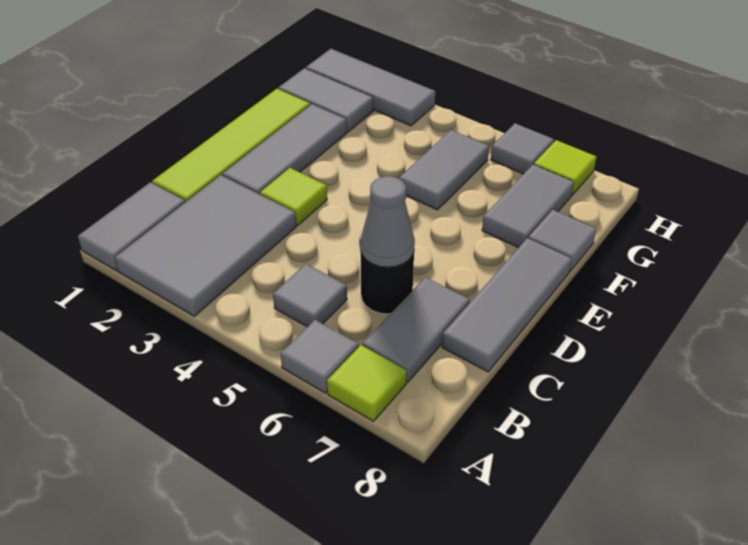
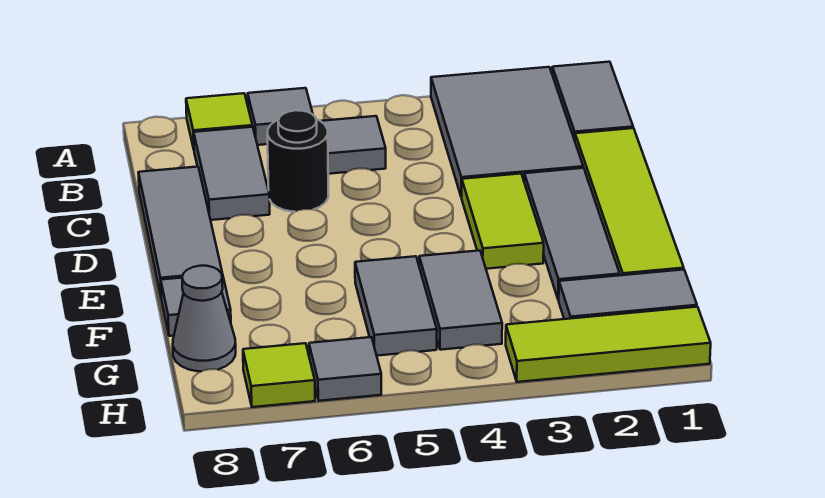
grey cone C6 level 2 -> grey cone G8 level 1
lime tile D3 level 1 -> lime tile D3:E3 level 1
grey tile F7:G7 level 1 -> grey tile F4:G4 level 1
grey tile H1:H3 level 1 -> lime tile H1:H3 level 1

